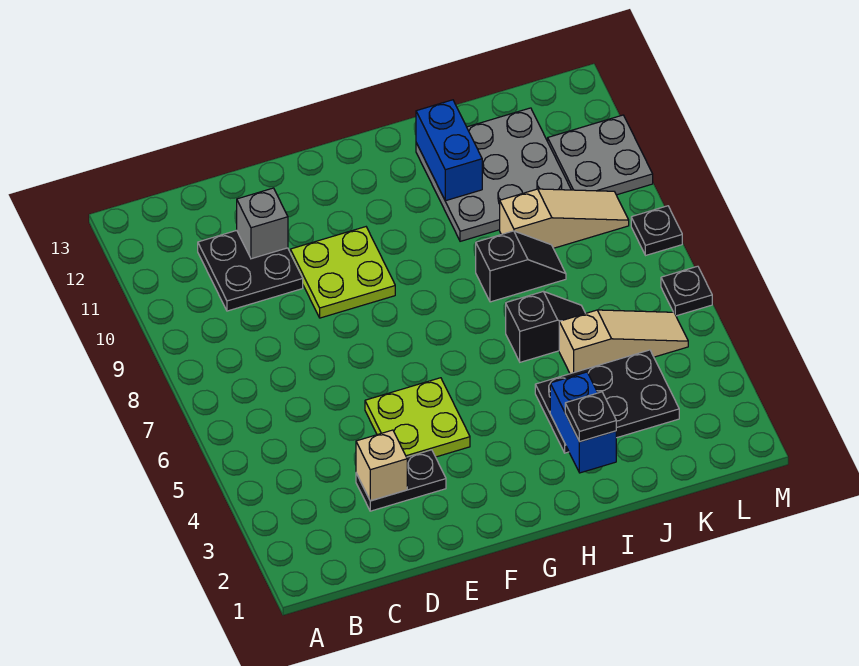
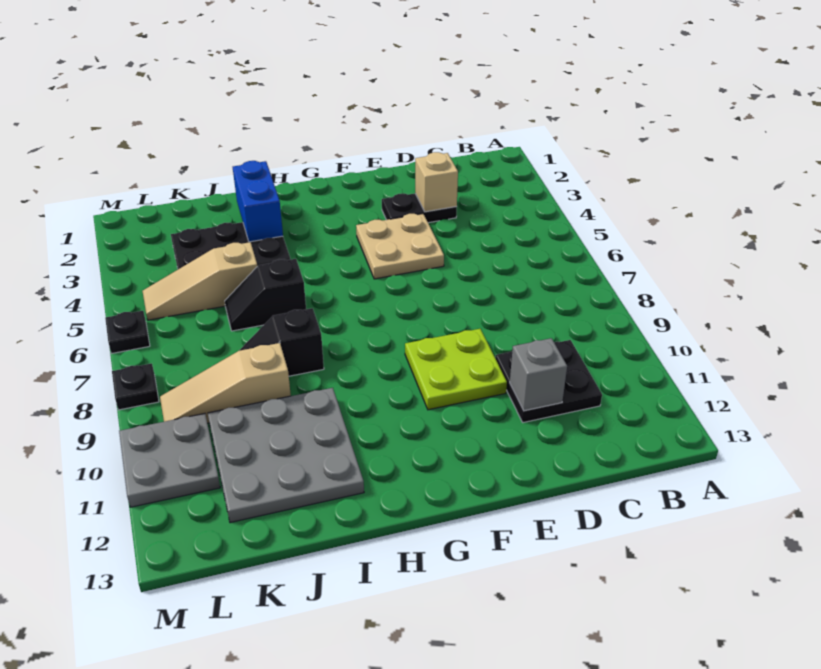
lime plate E4:F5 level 1 -> tan plate E4:F5 level 1
black plate I2 level 3 -> none
blue brick I11:I12 level 2 -> none

